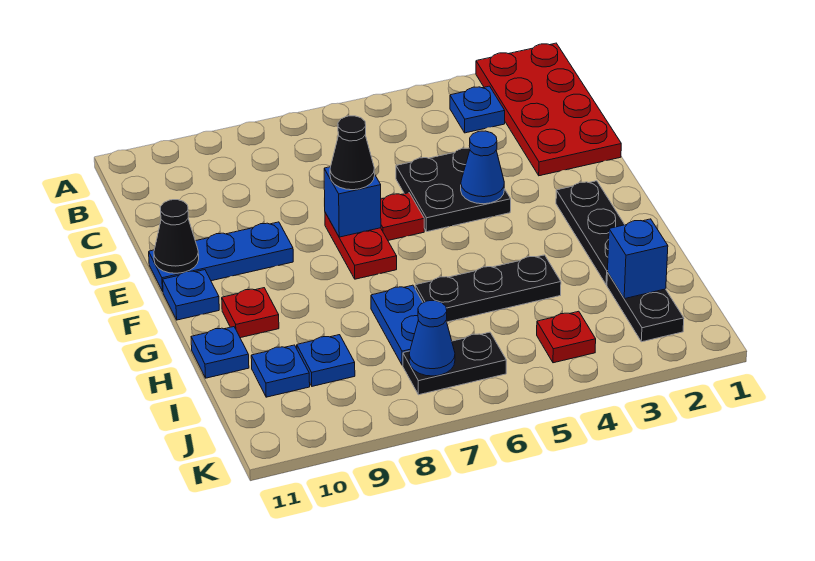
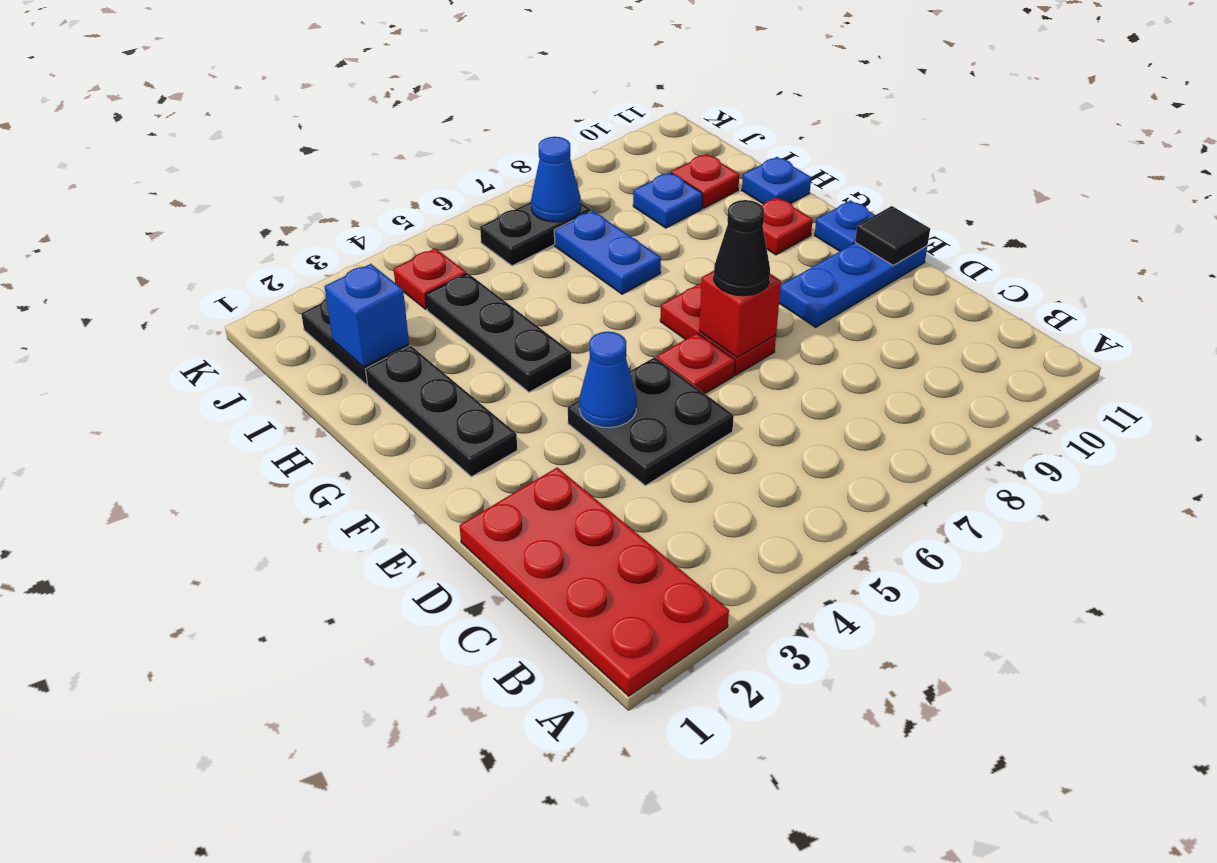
blue plate B3 level 1 -> none
blue brick E7 level 2 -> red brick E7 level 2
black cone E11 level 2 -> black tile E11 level 2
black plate H4:H6 level 1 -> black plate G4:I4 level 1
blue plate I10 level 1 -> red plate I10 level 1

